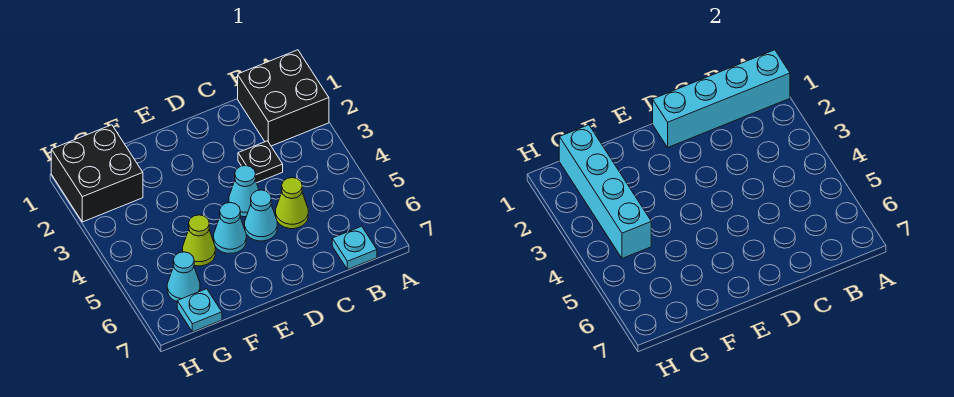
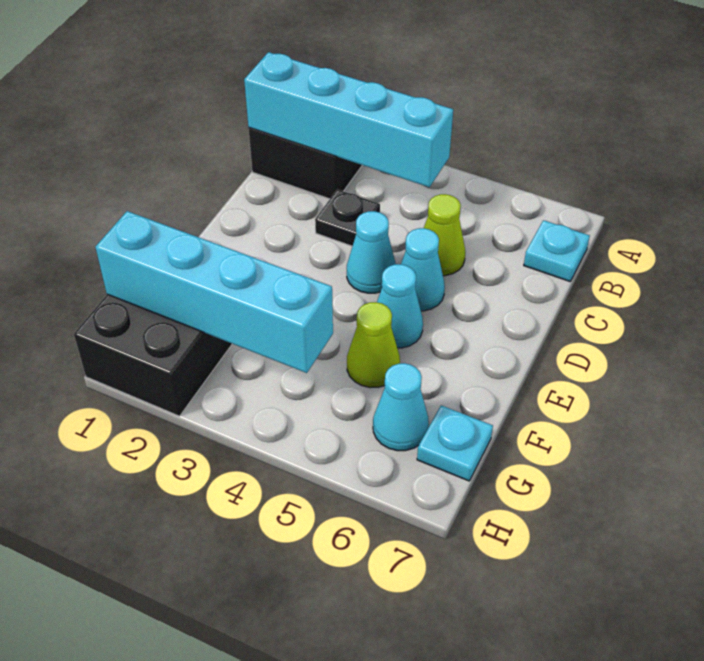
cyan brick A1:D1 level 2 -> cyan brick B1:B4 level 2

